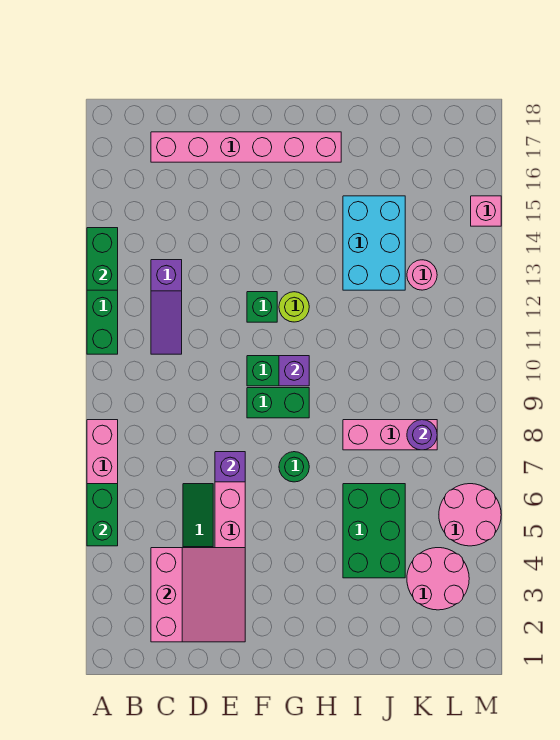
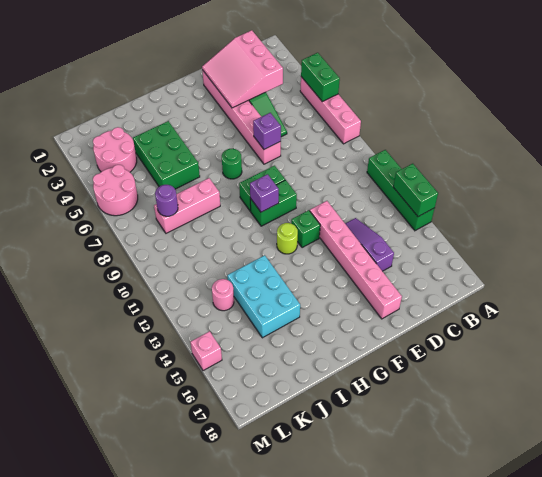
purple slope C11:C13 level 1 top 13 -> purple slope D13:D15 level 1 top 15
pink brick C17:H17 level 1 -> pink brick E12:E17 level 1

